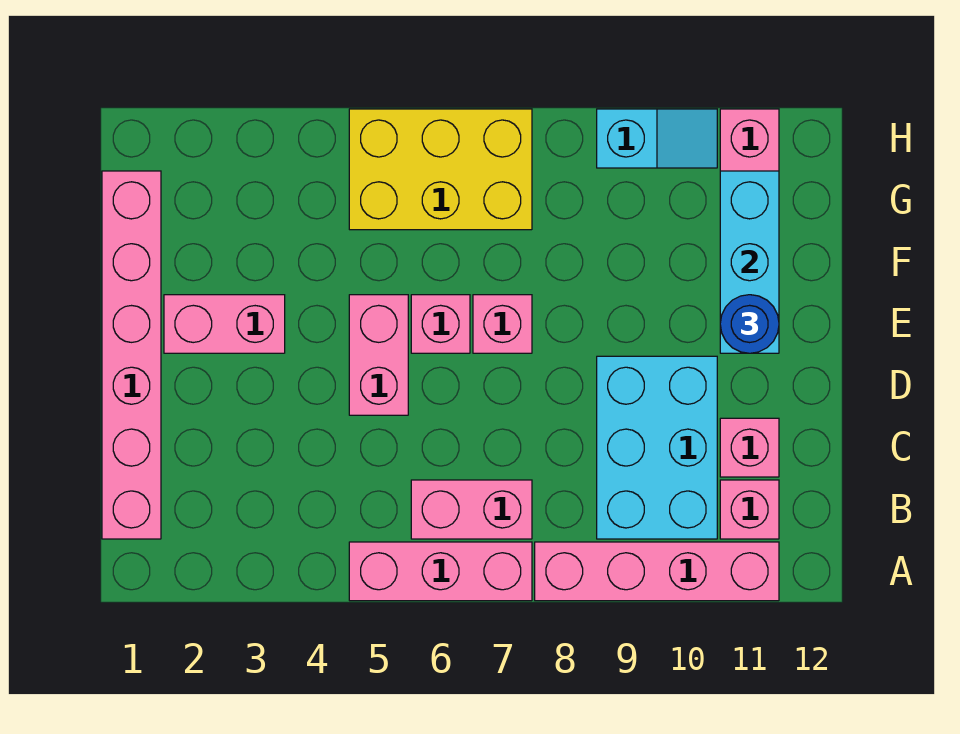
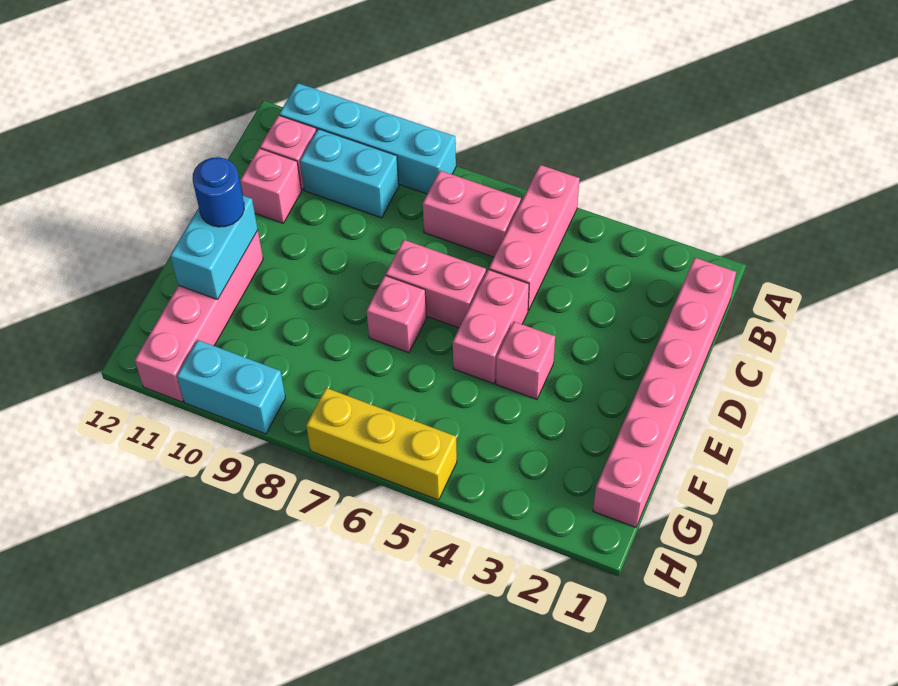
pink brick A5:A7 level 1 -> pink brick A5:C5 level 1
pink brick A8:A11 level 1 -> cyan brick A8:A11 level 1
cyan brick B9:D10 level 1 -> cyan brick B9:B10 level 1
pink brick E2:E3 level 1 -> pink brick D6:D7 level 1
pink brick E6 level 1 -> pink brick E4 level 1
cyan brick E11:G11 level 2 -> cyan brick E11:F11 level 2
yellow brick G5:H7 level 1 -> yellow brick H5:H7 level 1
cyan slope H9:H10 level 1 top 9 -> cyan brick H9:H10 level 1

